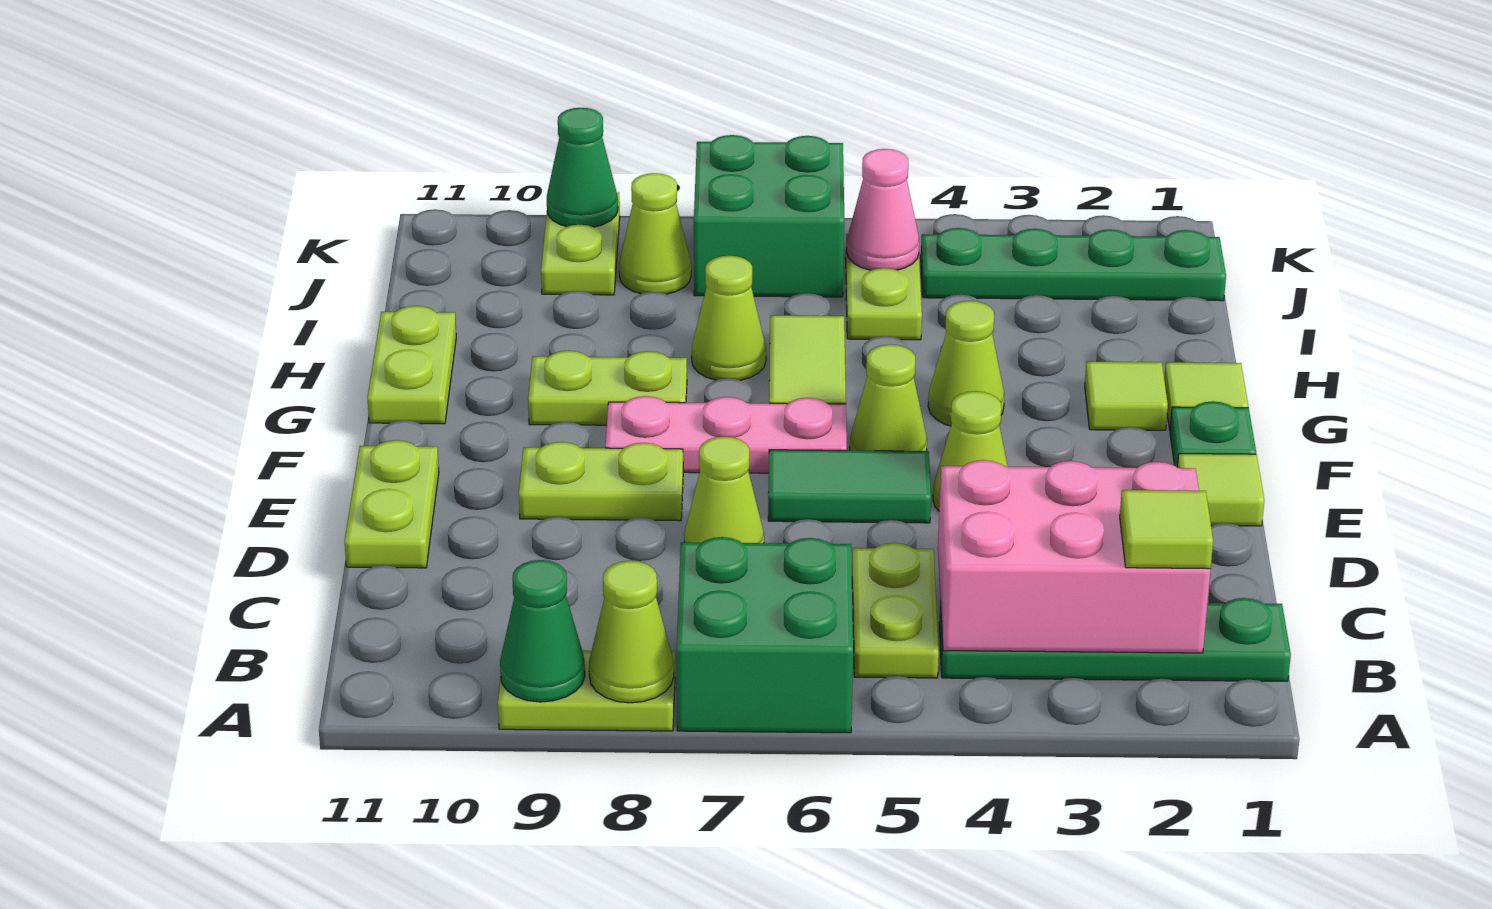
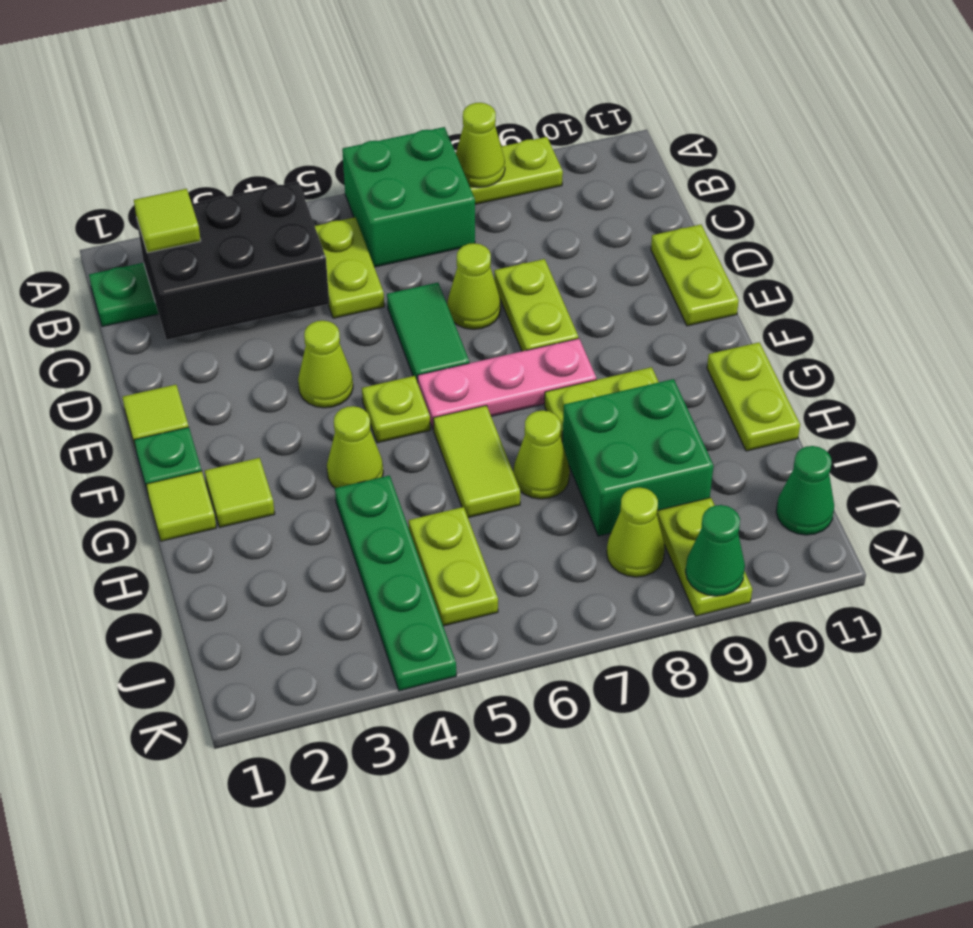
green cone A9 level 2 -> green cone J11 level 1
pink brick B2:C4 level 2 -> black brick B2:C4 level 2
green tile E5:E6 level 1 -> green tile D6:E6 level 1
lime plate E8:E9 level 1 -> lime plate D8:E8 level 1
lime cone F5 level 1 -> lime plate F5 level 1
green plate J1:J4 level 1 -> green plate H4:K4 level 1
pink cone J5 level 2 -> none
green brick J6:K7 level 1 -> green brick H8:I9 level 1

